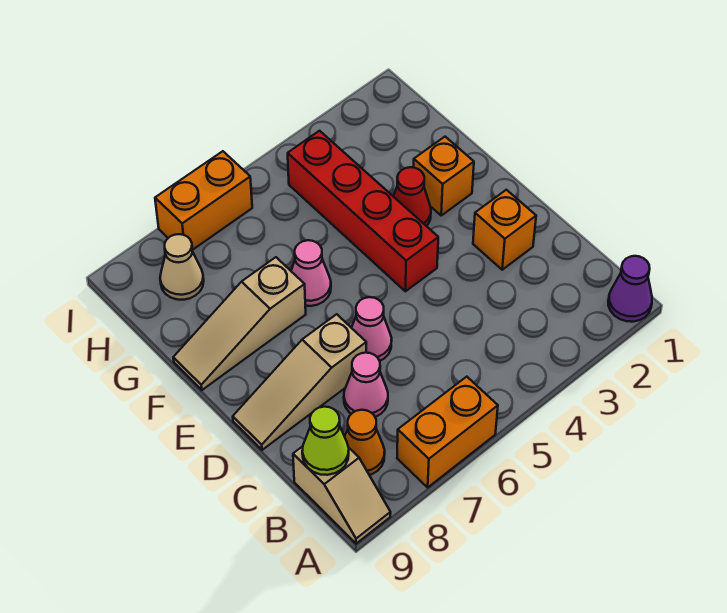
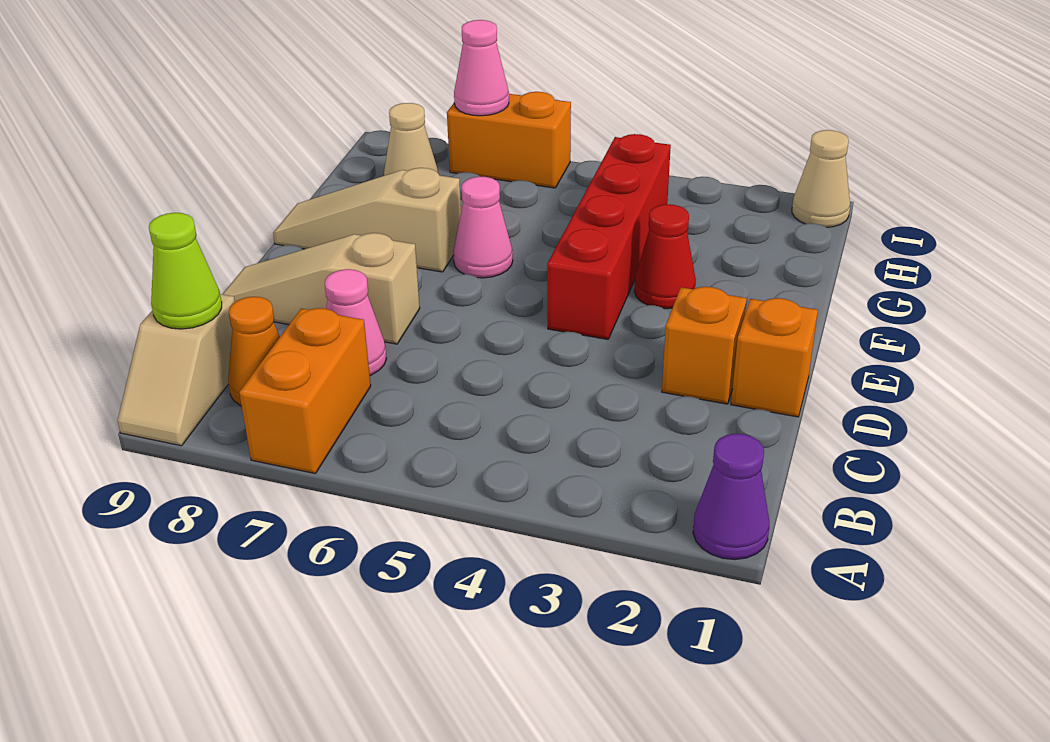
orange brick A6:A7 level 1 -> orange brick A7:B7 level 1
pink cone D6 level 1 -> pink cone I7 level 2
orange brick F2 level 1 -> orange brick D1 level 1
none -> tan cone I1 level 1

